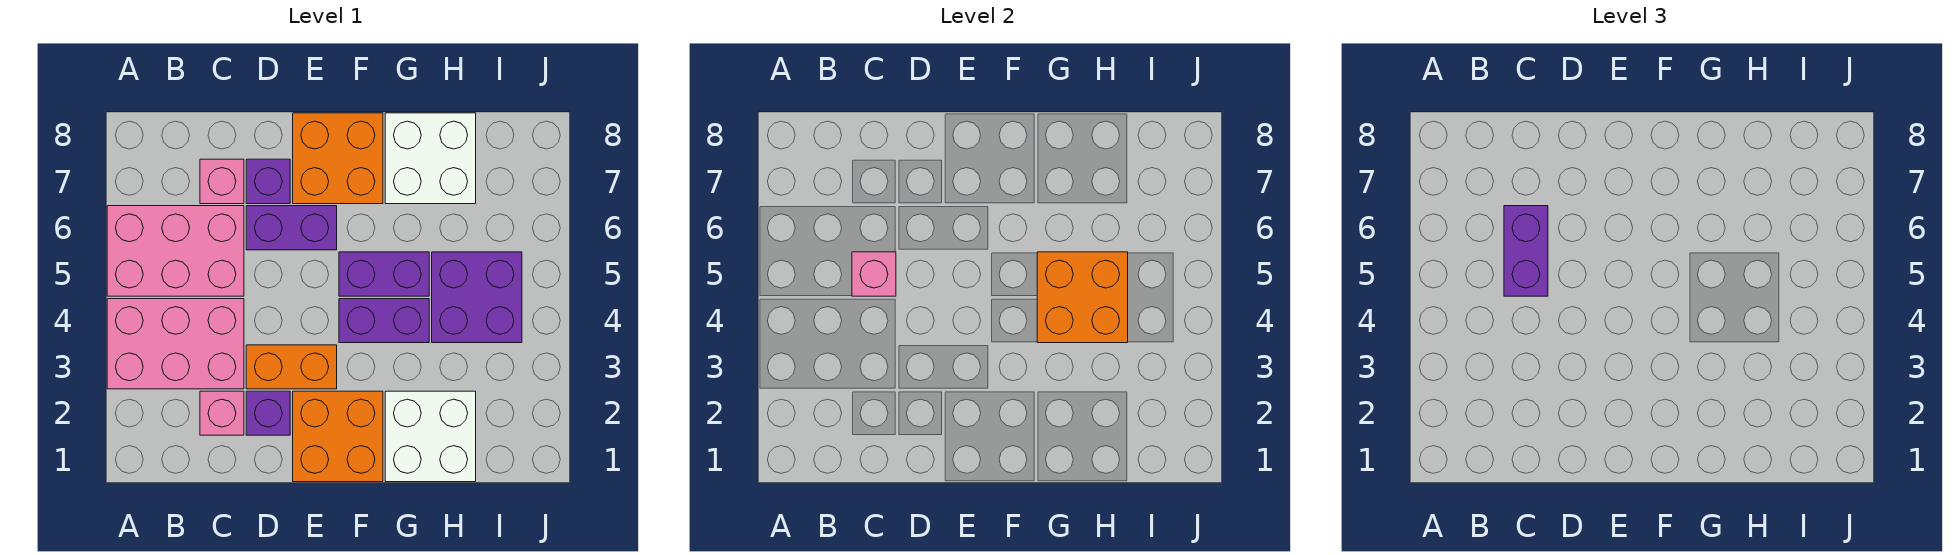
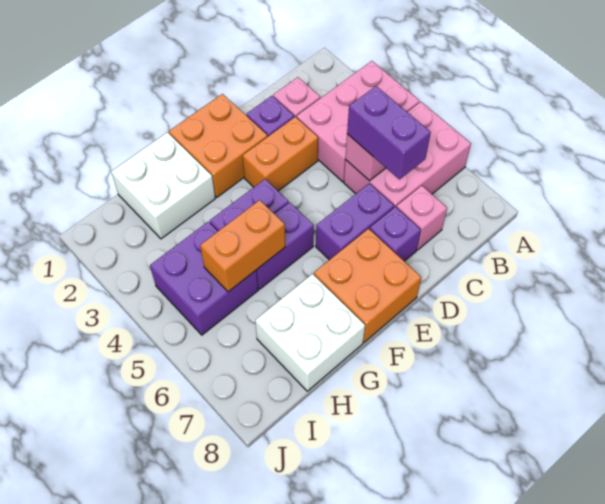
orange brick G4:H5 level 2 -> orange brick G5:H5 level 2

